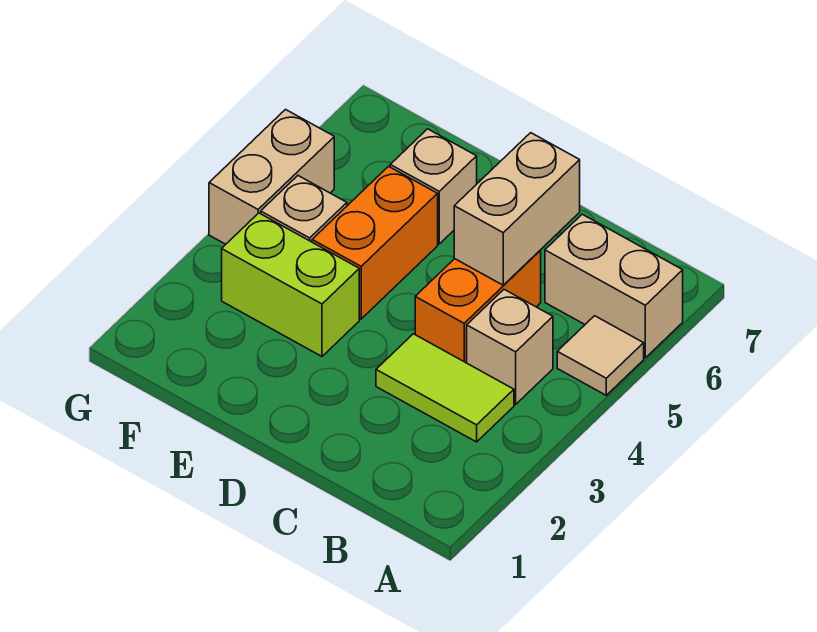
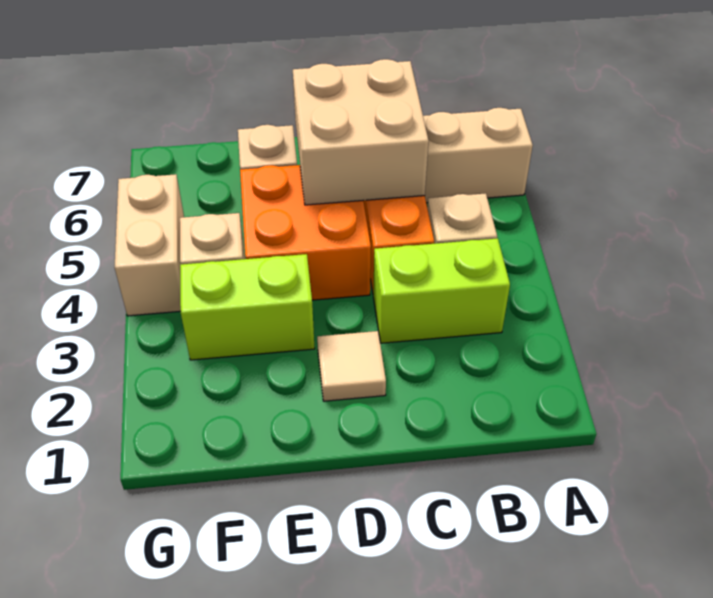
tan tile A5 level 1 -> tan tile D2 level 1
lime tile B3:C3 level 1 -> lime brick B3:C3 level 1
tan brick C5:C6 level 2 -> tan brick C5:D6 level 2
orange brick E4:E5 level 1 -> orange brick D4:E5 level 1

